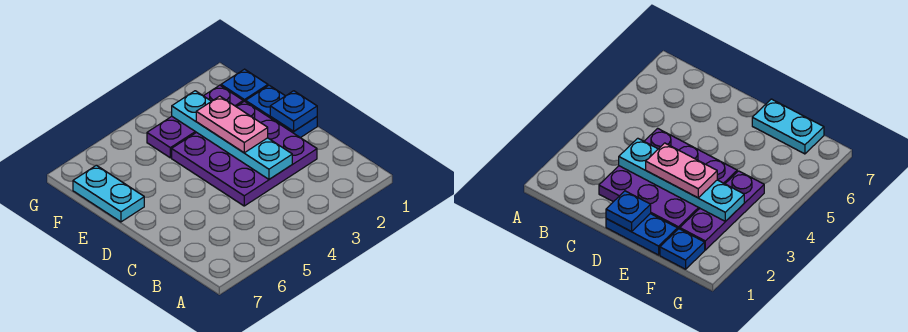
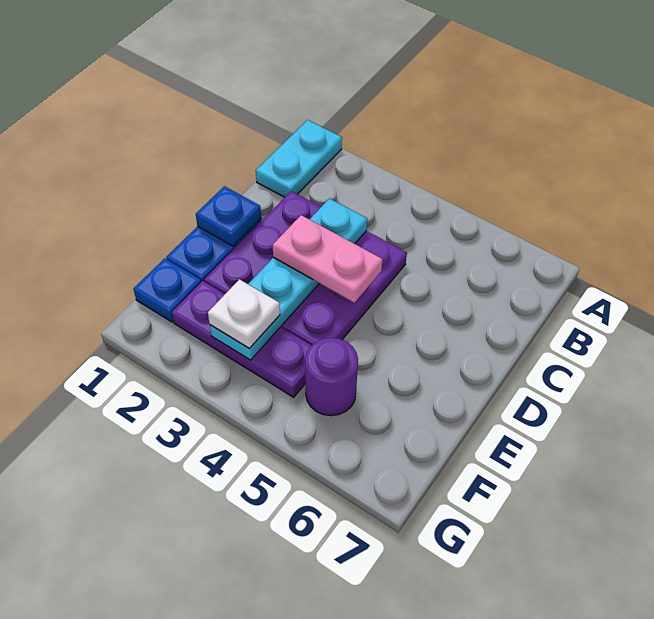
pink plate D3:E3 level 3 -> pink plate D3:D4 level 3
cyan plate E7:F7 level 1 -> cyan plate A1:B1 level 1
none -> white plate F3 level 3
none -> purple round brick F5 level 1

